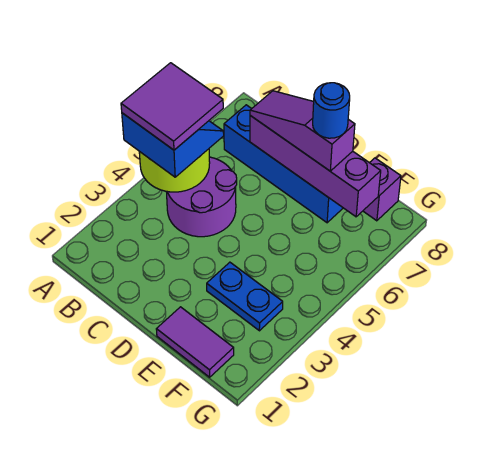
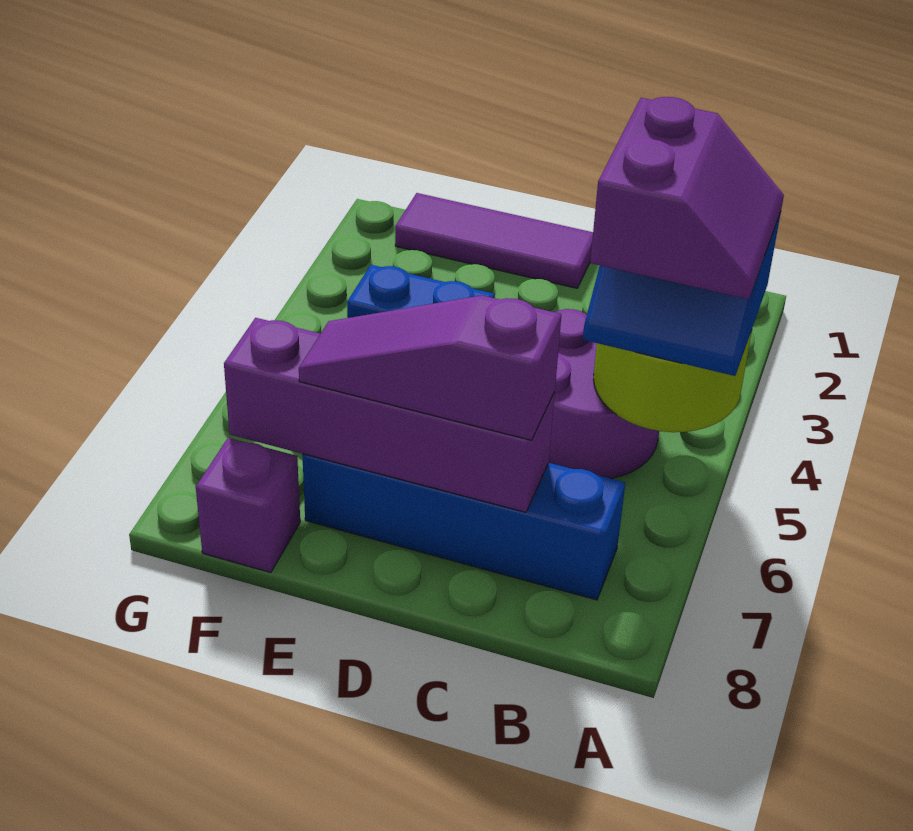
purple tile A4:B5 level 4 -> purple slope A4:B5 level 4 top B
purple slope C7:E7 level 3 top E -> purple slope C7:E7 level 3 top C
purple tile E1:F1 level 1 -> purple tile D1:F1 level 1
blue round brick E7 level 4 -> none

